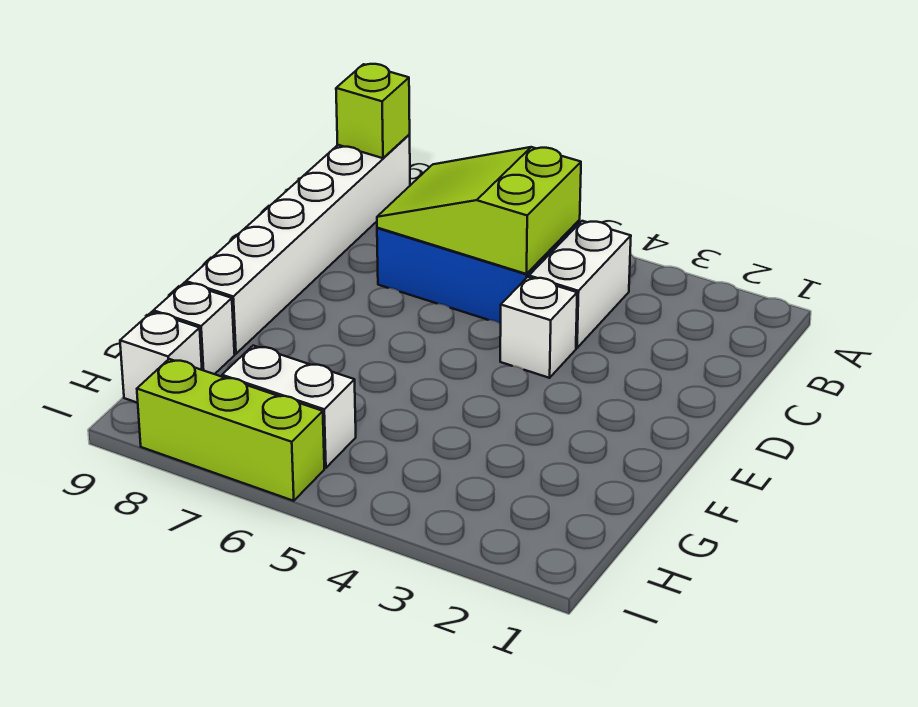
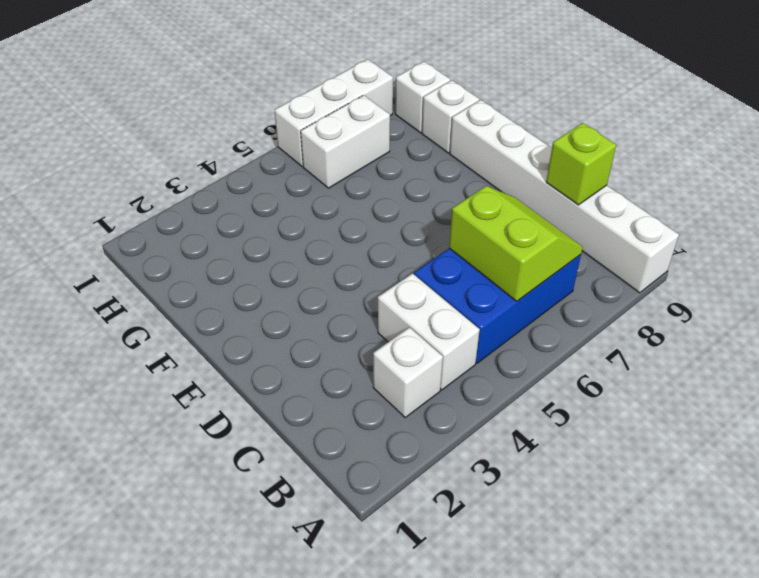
lime brick A9 level 2 -> lime brick C9 level 2
lime slope B5:C7 level 2 top 5 -> lime slope B6:C7 level 2 top 6
white brick D4 level 1 -> white brick B3 level 1
lime brick I6:I8 level 1 -> white brick I6:I8 level 1

